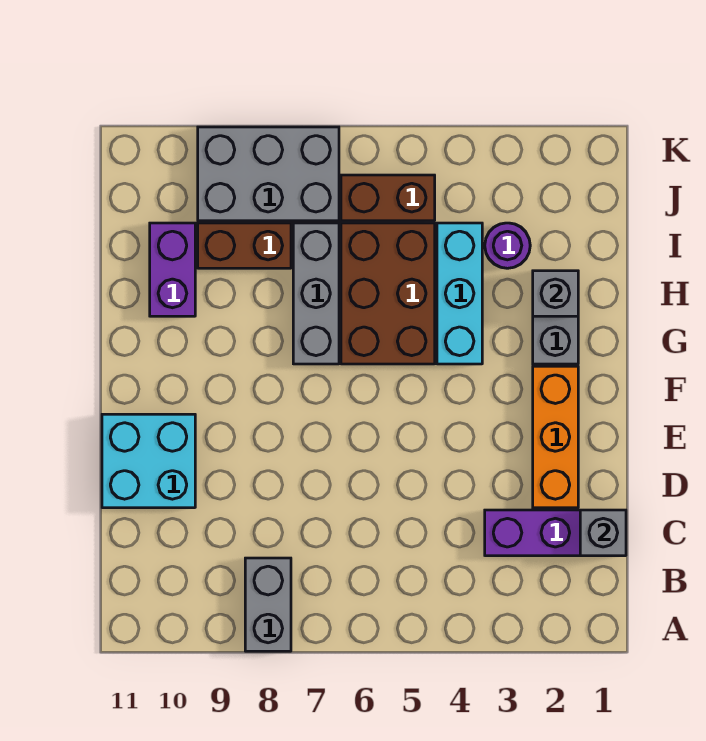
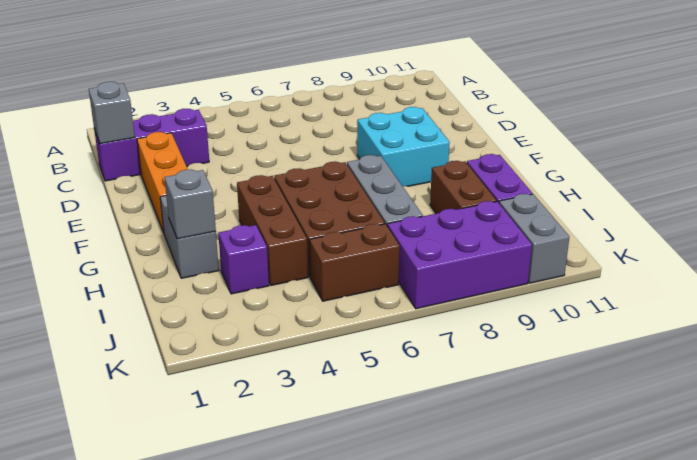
grey brick A8:B8 level 1 -> grey brick J10:K10 level 1
cyan brick D10:E11 level 1 -> cyan brick E8:F9 level 1
cyan brick G4:I4 level 1 -> brown brick G4:I4 level 1
purple round brick I3 level 1 -> purple brick I3 level 1
brown brick I8:I9 level 1 -> brown brick H9:I9 level 1
grey brick J7:K9 level 1 -> purple brick J7:K9 level 1

